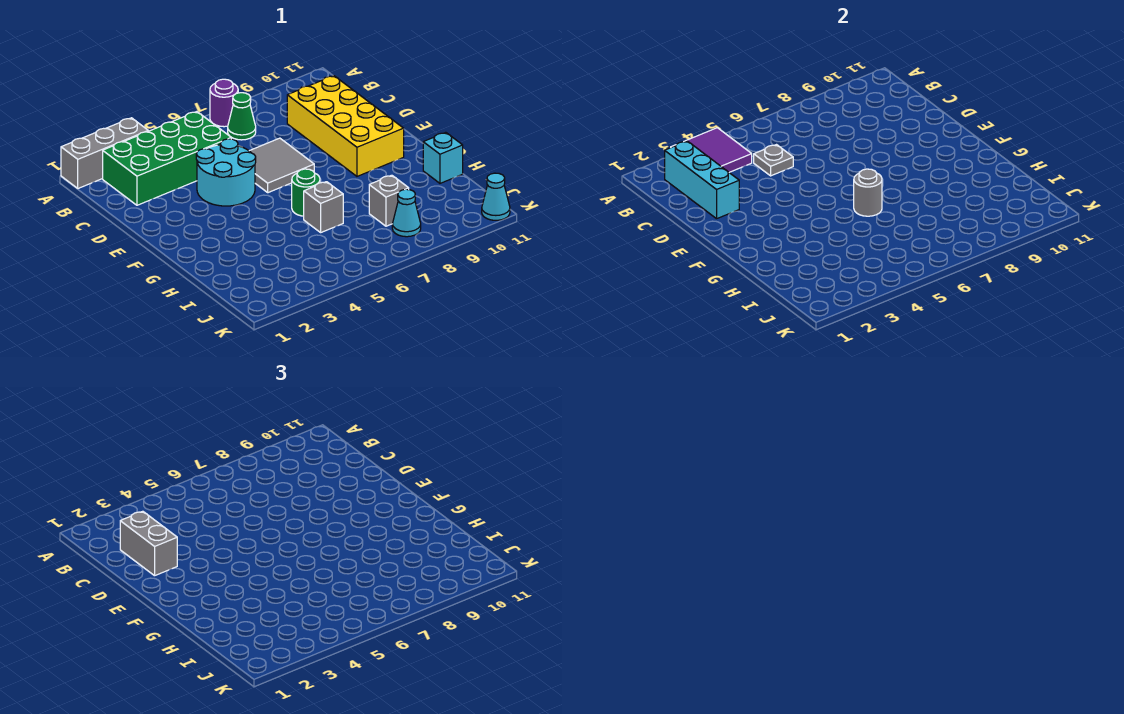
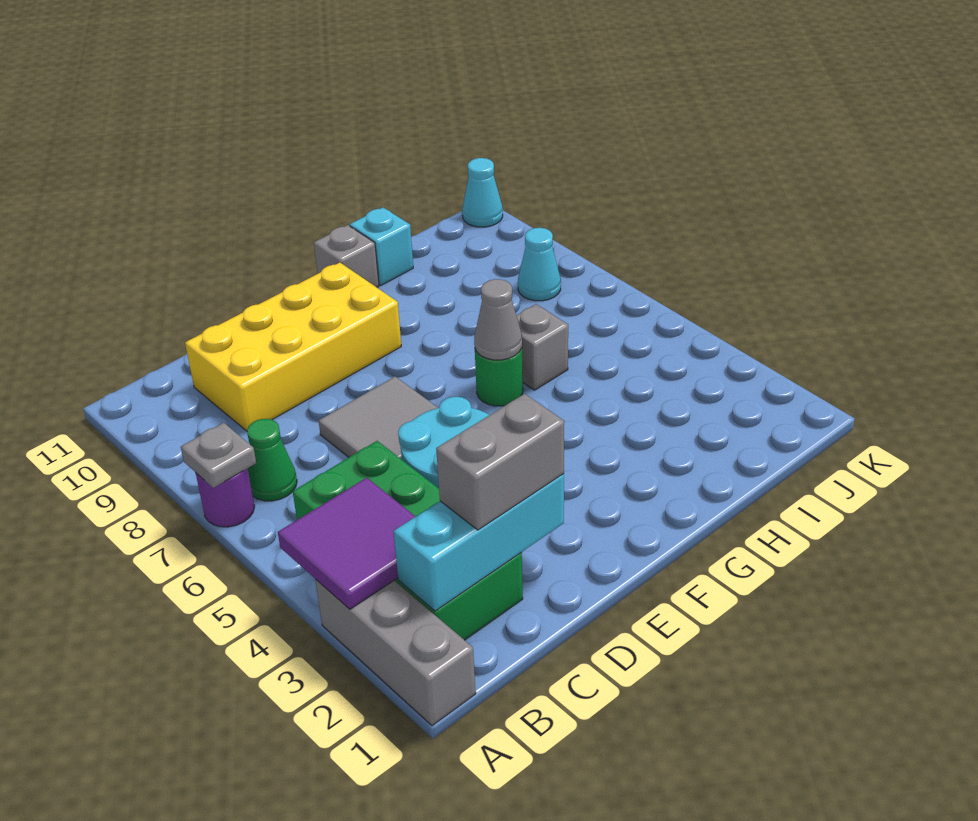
grey plate C5 level 2 -> grey plate A7 level 2
grey round brick G6 level 2 -> grey cone G6 level 2
grey brick I8 level 1 -> grey brick G11 level 1

